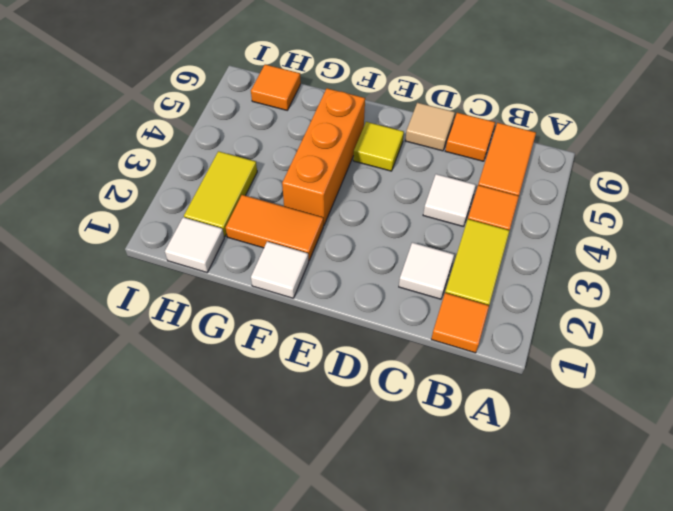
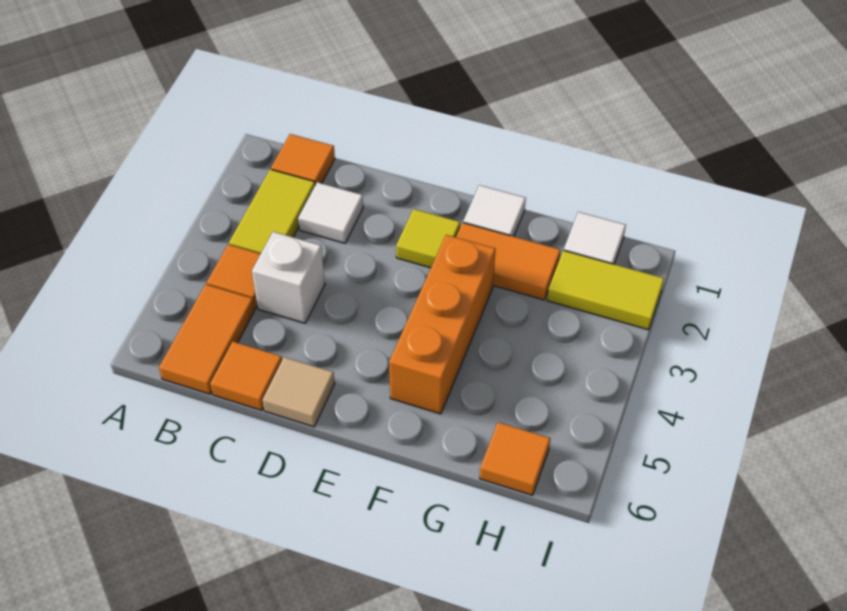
white tile C4 level 1 -> white brick C4 level 1
yellow tile E5 level 1 -> yellow tile E2 level 1
yellow tile H2:H3 level 1 -> yellow tile H2:I2 level 1

